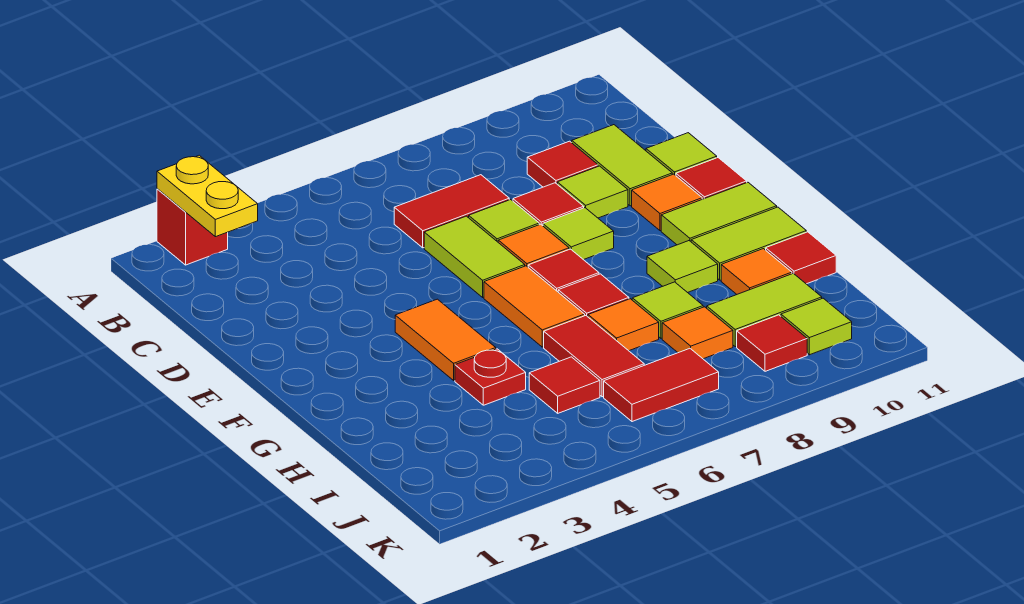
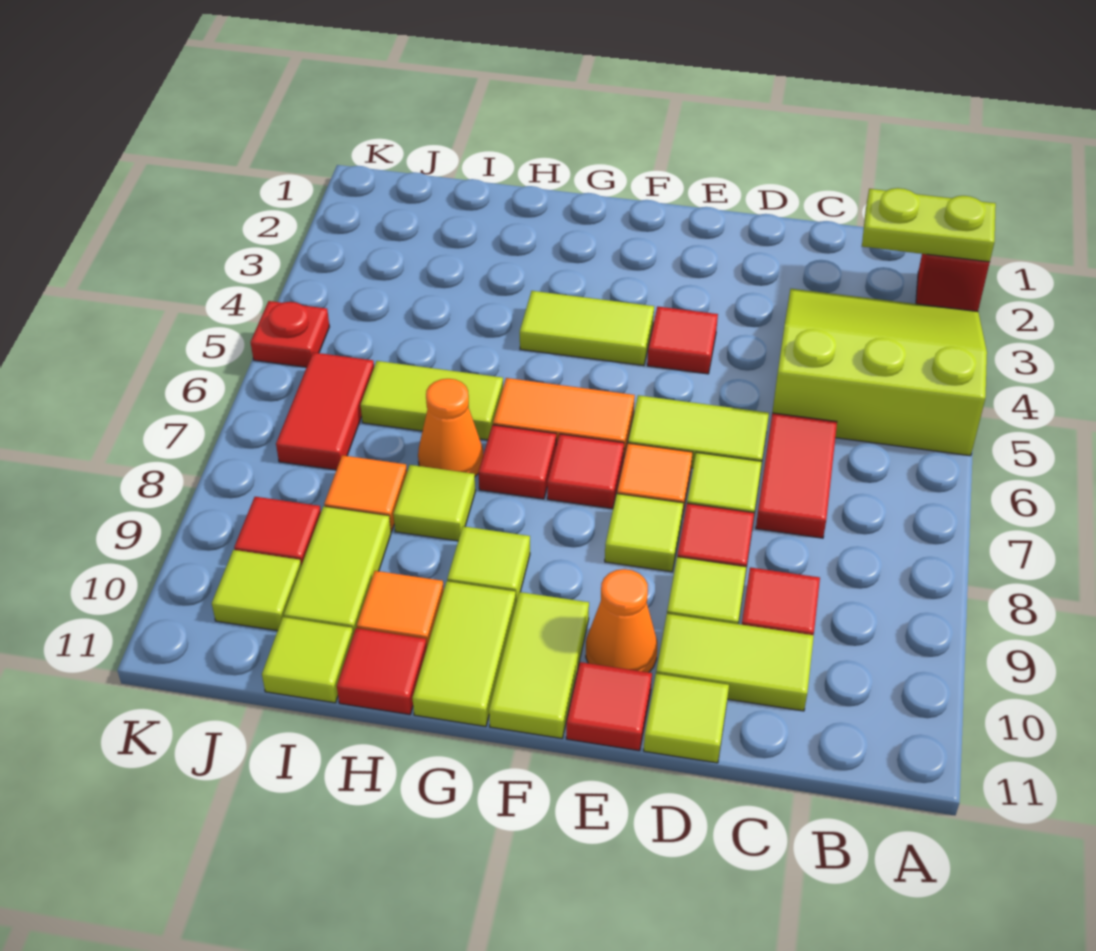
yellow plate A2:B2 level 2 -> lime plate A2:B2 level 2
none -> lime slope A3:C5 level 1 top 5
orange tile E10 level 1 -> orange cone E10 level 1
orange tile F4:G4 level 1 -> lime tile F4:G4 level 1
red plate H4 level 1 -> red plate K5 level 1
red tile H6:I6 level 1 -> lime tile H6:I6 level 1
orange tile H7 level 1 -> orange cone H7 level 1
red tile I5 level 1 -> red tile E4 level 1
none -> lime tile I11 level 1

